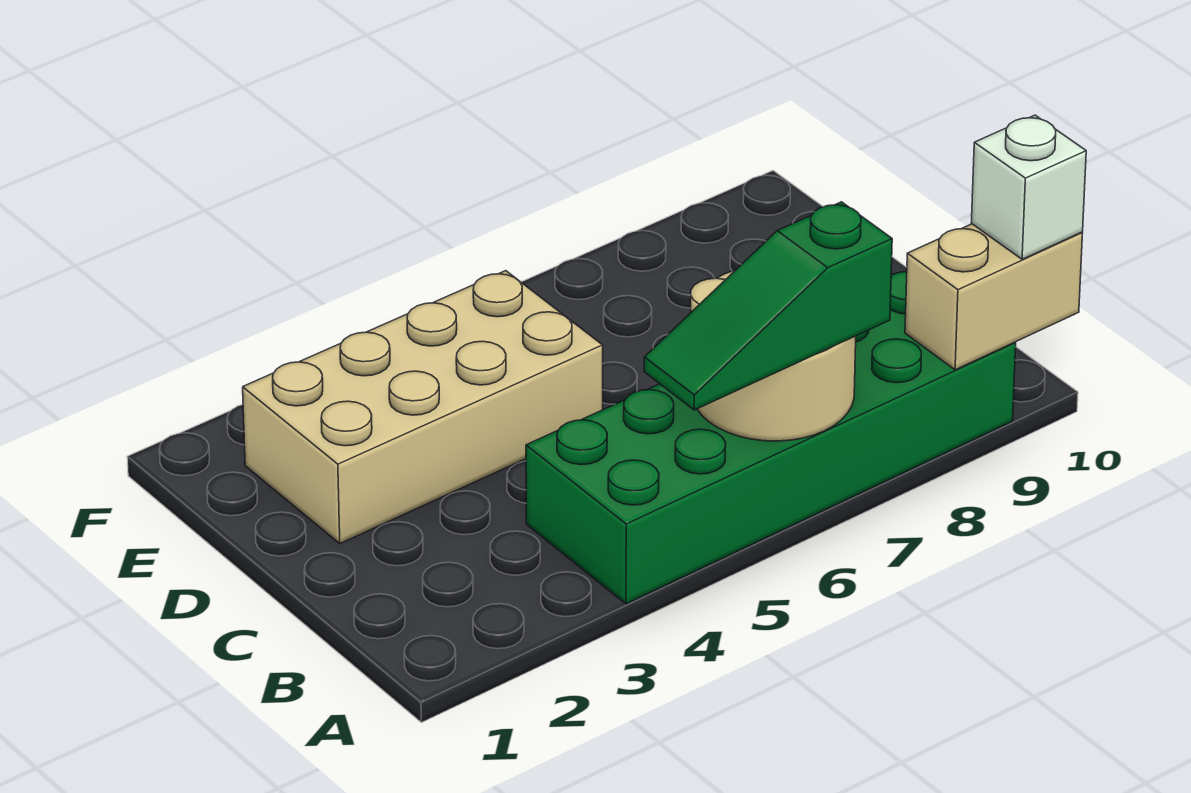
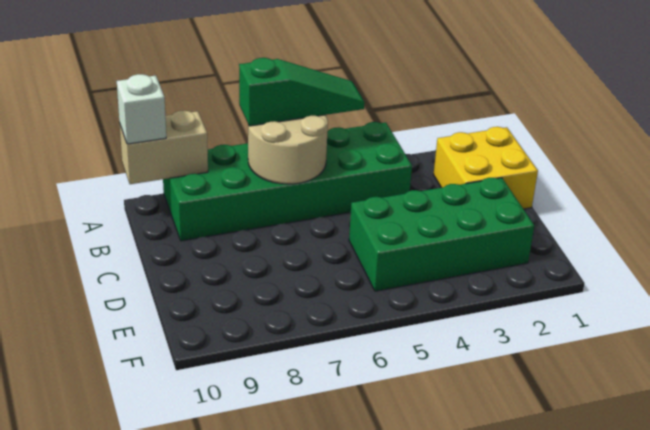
none -> yellow brick B1:C2 level 1
tan brick D2:E5 level 1 -> green brick D2:E5 level 1

